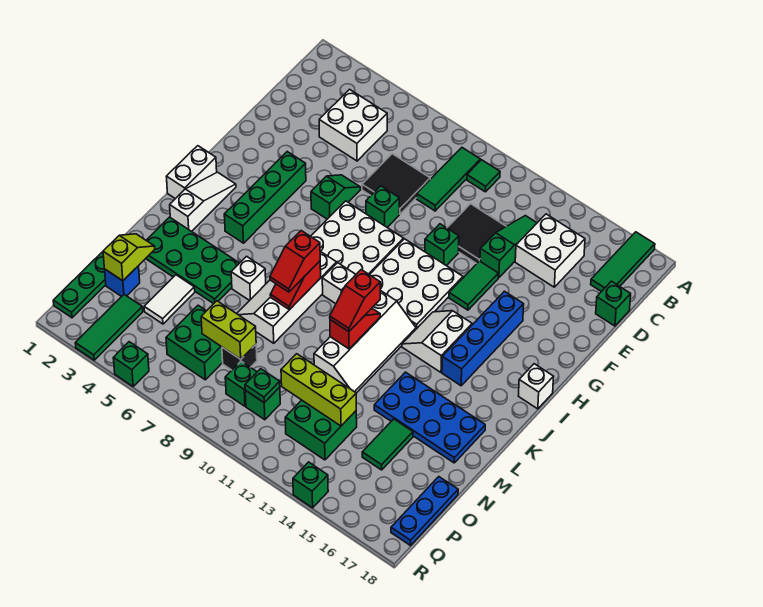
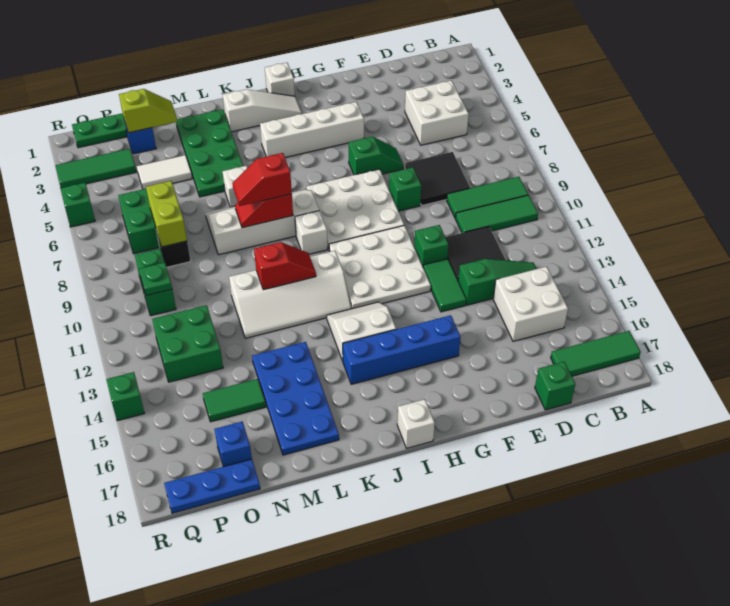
green tile B10 level 1 -> green tile B10:D10 level 1
green tile F13:G13 level 1 -> green tile F12:F13 level 1
green brick G4:J4 level 1 -> white brick G4:J4 level 1
white brick I1:J1 level 1 -> white brick I1 level 1
red slope K11:L11 level 3 top K -> none
lime brick O11:O13 level 2 -> none
none -> blue brick O17 level 1

